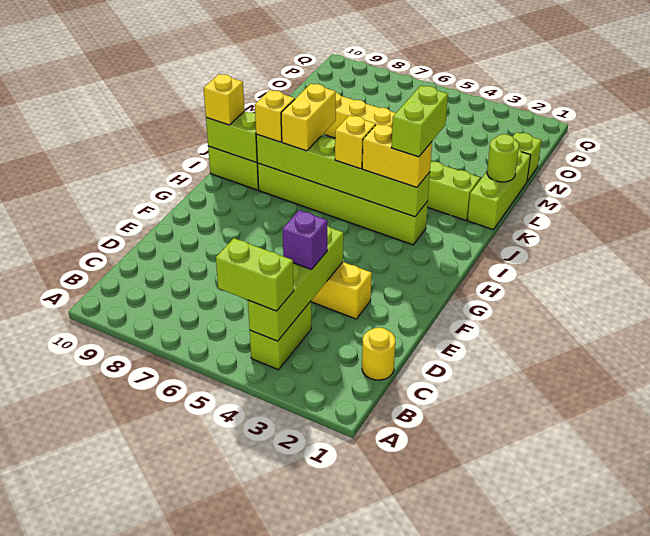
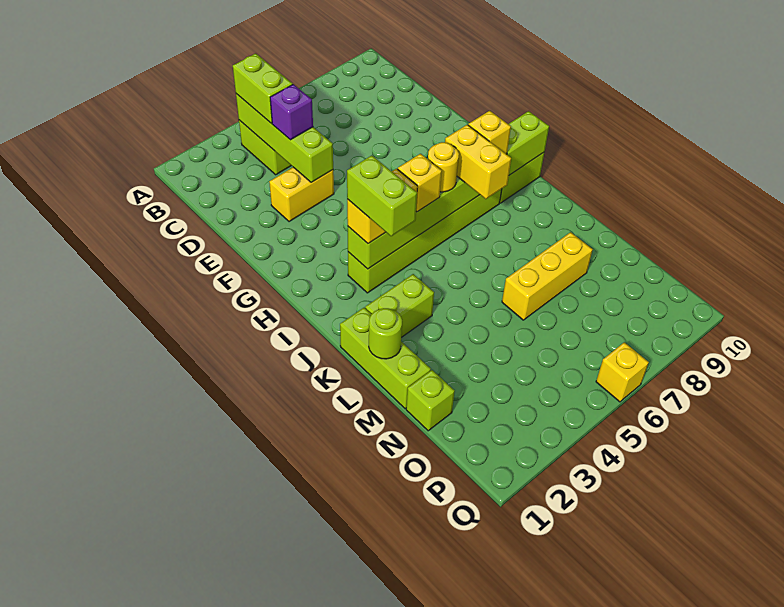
lime brick B4:B5 level 3 -> lime brick B4:C4 level 3
yellow round brick C1 level 1 -> yellow round brick I6 level 3
yellow brick I10 level 3 -> yellow brick Q6 level 1

